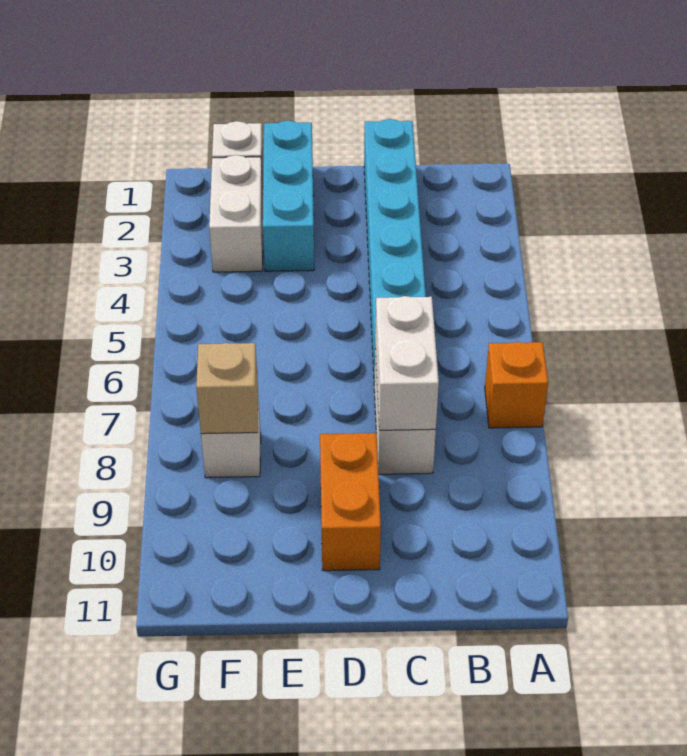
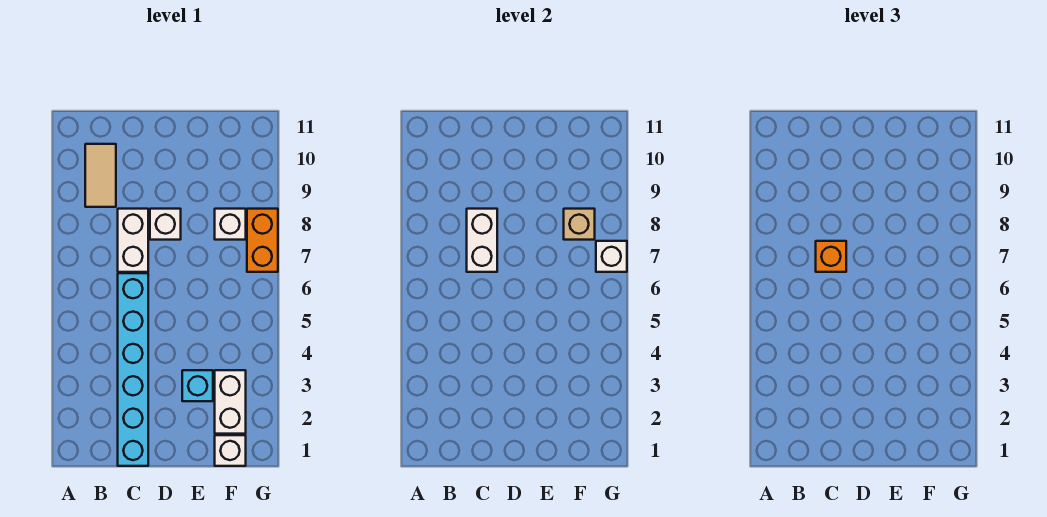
orange brick A7 level 1 -> orange brick C7 level 3
none -> tan tile B9:B10 level 1
none -> white brick D8 level 1
orange brick D9:D10 level 1 -> orange brick G7:G8 level 1
cyan brick E1:E3 level 1 -> cyan brick E3 level 1
none -> white brick G7 level 2

